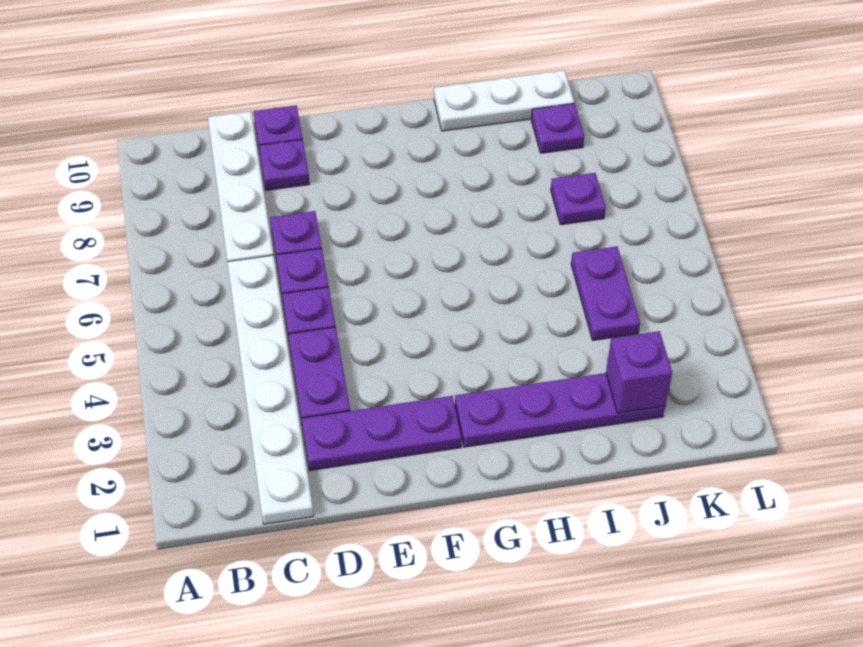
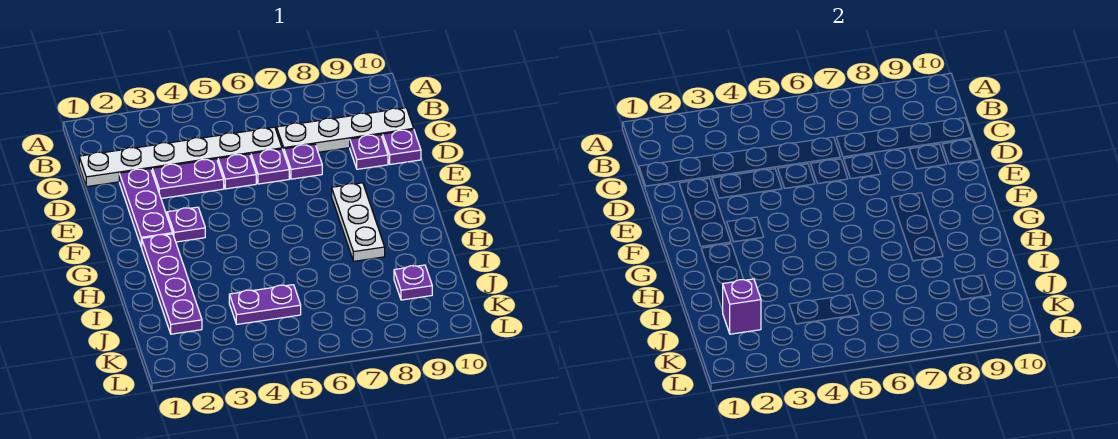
white plate H10:J10 level 1 -> white plate F8:H8 level 1
purple plate J7 level 1 -> purple plate F3 level 1

